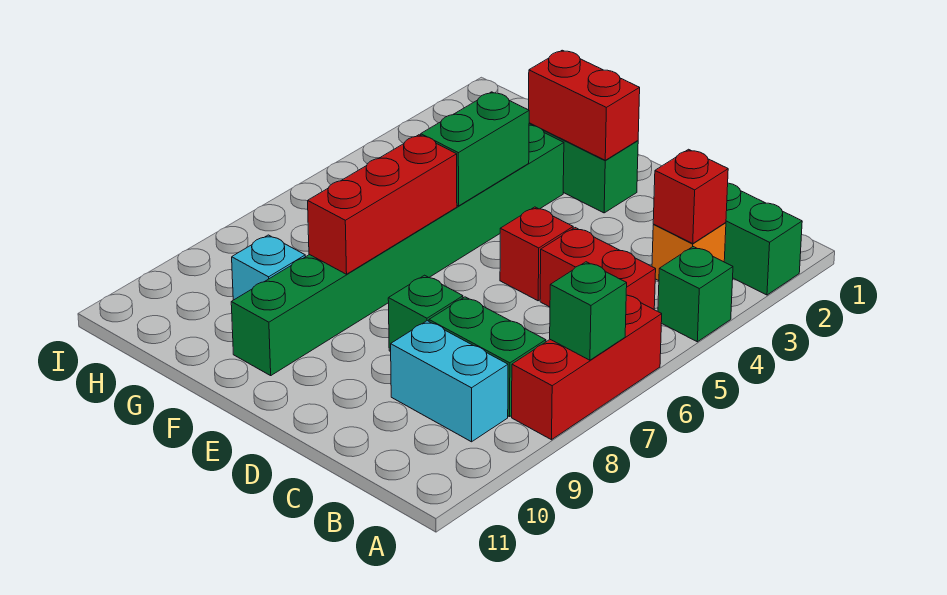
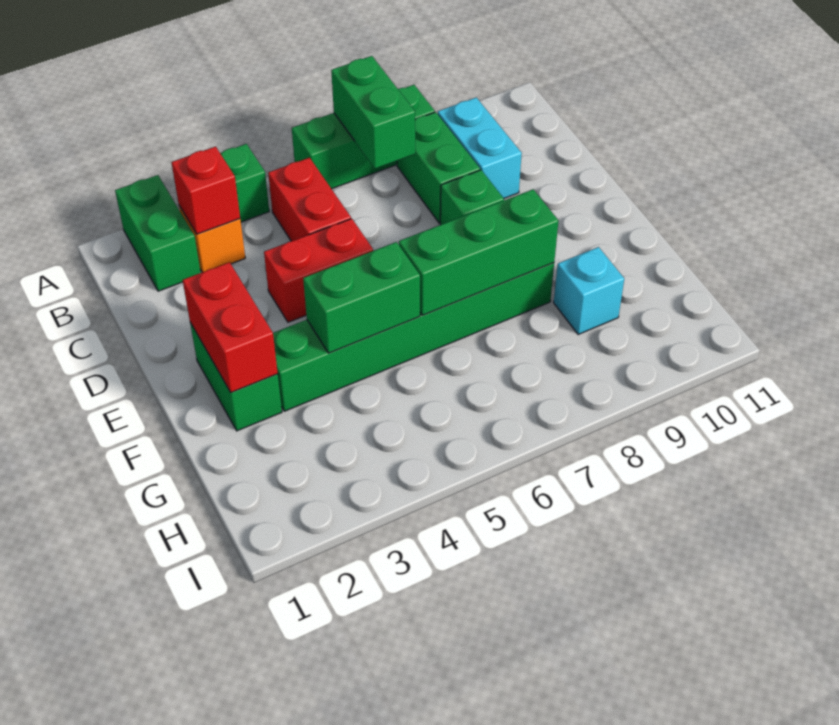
red brick A6:A8 level 1 -> green brick A6:A8 level 1
green brick A7 level 2 -> green brick A7:B7 level 2
red brick D5 level 1 -> red brick D4:D5 level 1
green brick F3:F10 level 1 -> green brick F3:F8 level 1
red brick F6:F8 level 2 -> green brick F6:F8 level 2

